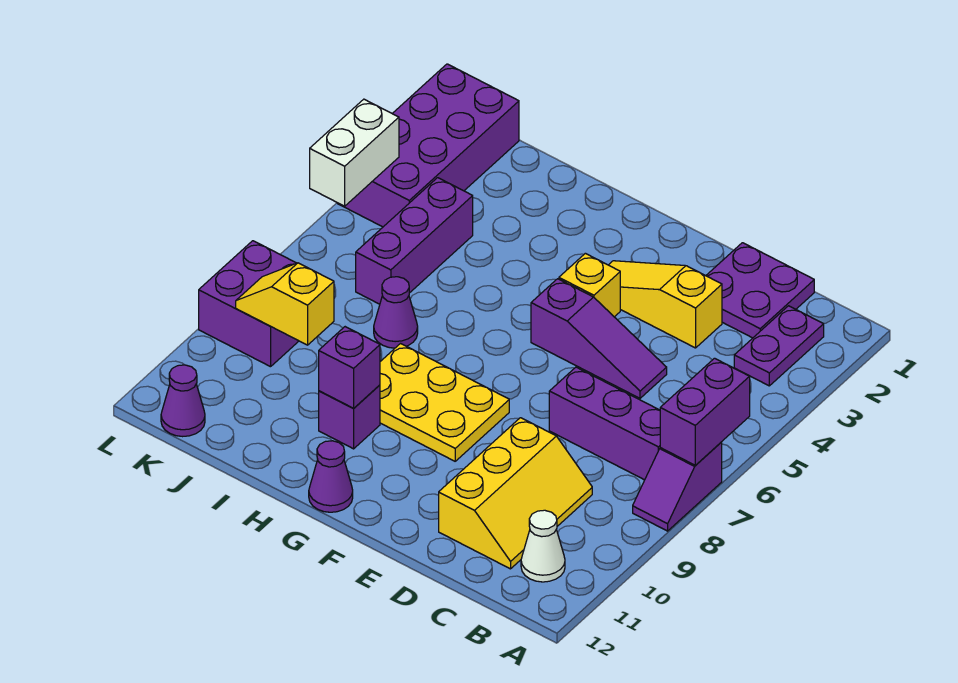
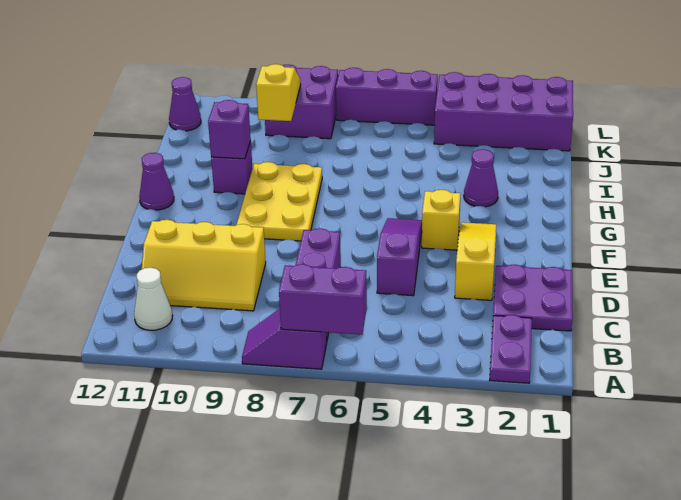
purple plate B2:B3 level 1 -> purple plate A2:B2 level 1
purple slope D5:F5 level 1 top F -> purple slope D5:F5 level 1 top D
purple cone I7 level 1 -> purple cone H3 level 1
purple brick J4:J6 level 1 -> purple brick L5:L7 level 1
white brick L4:L5 level 2 -> none

